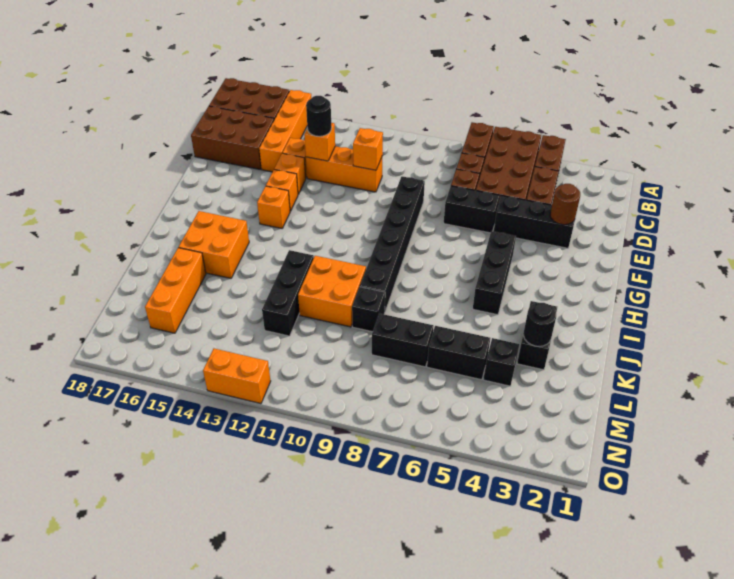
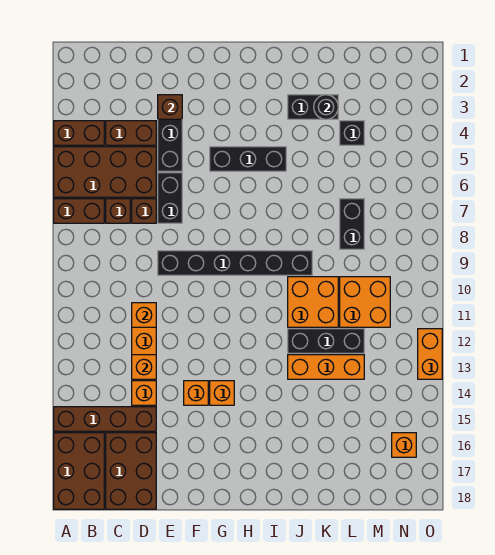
orange brick A15:D15 level 1 -> brown brick A15:D15 level 1
black round brick D13 level 3 -> none
brown round brick E3 level 2 -> brown brick E3 level 2
orange brick E14 level 1 -> orange brick N16 level 1
orange brick I15:J16 level 1 -> orange brick L10:M11 level 1
black brick K9 level 1 -> none
orange brick K16:M16 level 1 -> orange brick J13:L13 level 1
black brick L5:L6 level 1 -> none

